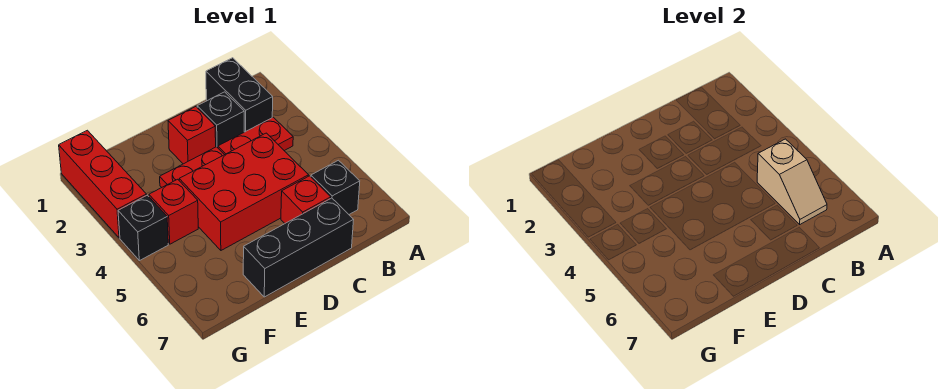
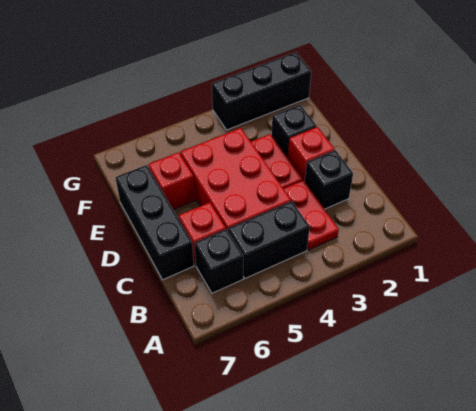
black brick B1:B2 level 1 -> black brick B4:B5 level 1
tan slope B5:B6 level 2 top 5 -> none
red brick F4 level 1 -> red brick E6 level 1
red brick G1:G3 level 1 -> black brick G1:G3 level 1
black brick G4 level 1 -> black brick E2 level 1

